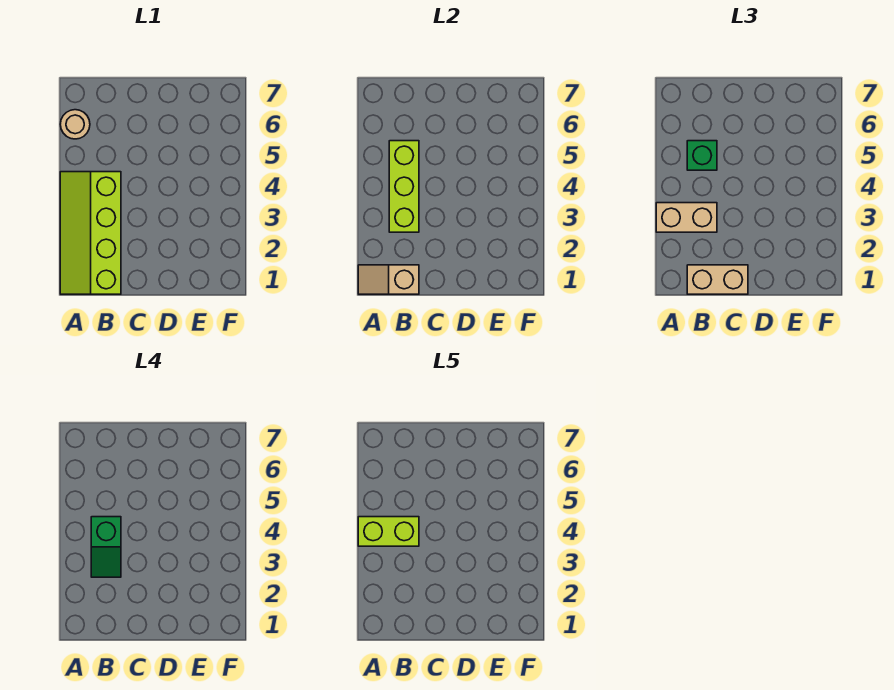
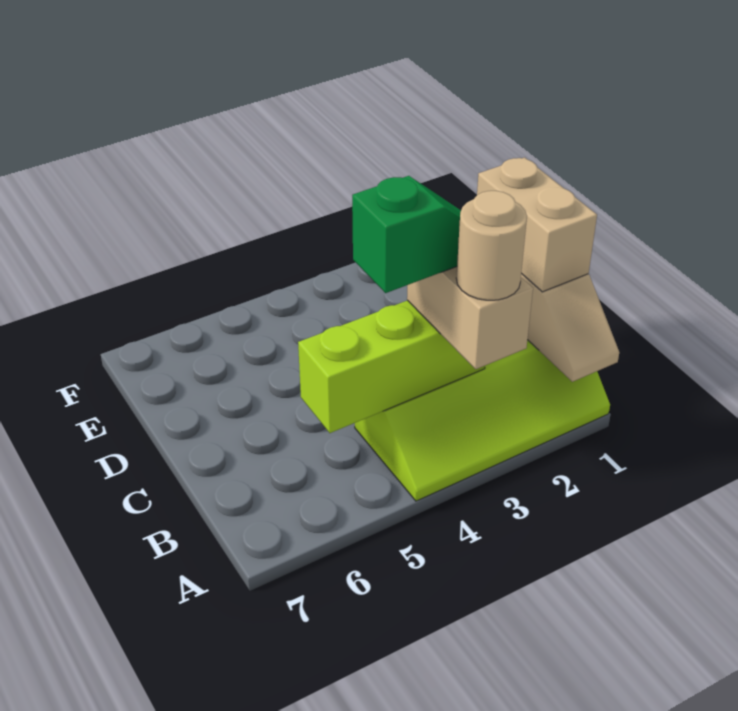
lime brick A4:B4 level 5 -> none
tan round brick A6 level 1 -> tan round brick A3 level 4
green brick B5 level 3 -> none

